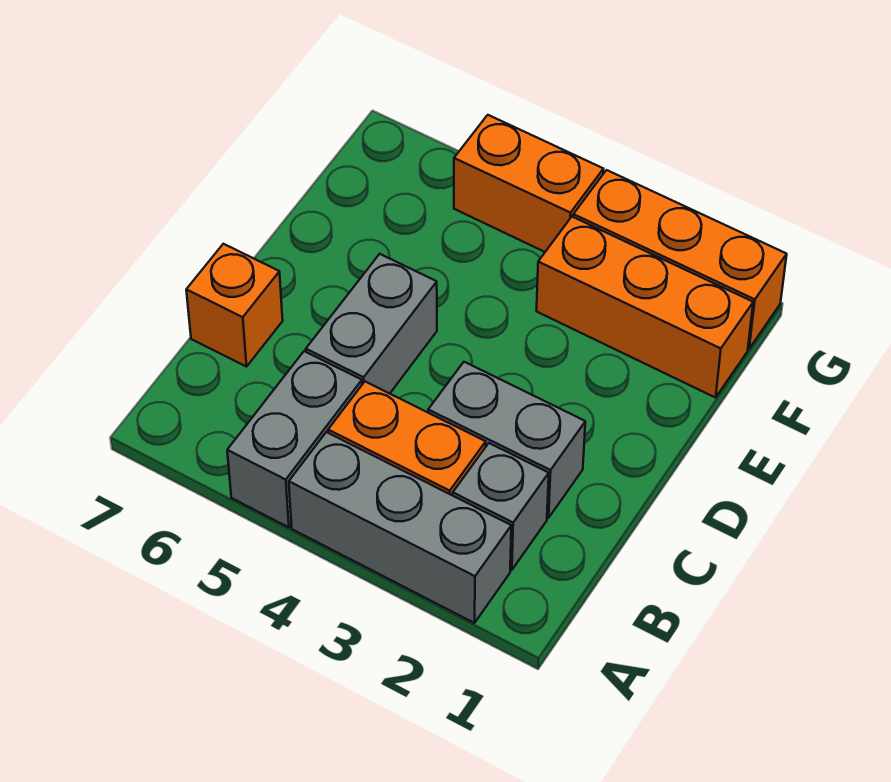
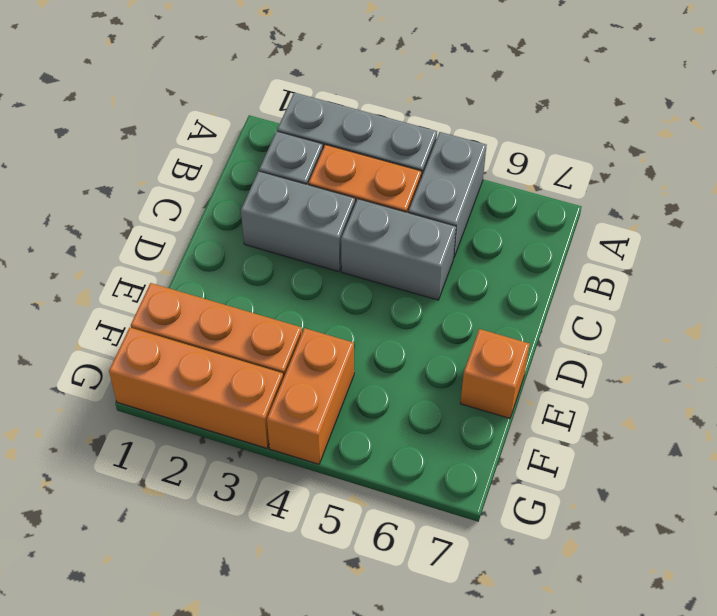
grey brick C5:D5 level 1 -> grey brick C4:C5 level 1
orange brick C7 level 1 -> orange brick E7 level 1
orange brick G4:G5 level 1 -> orange brick F4:G4 level 1

